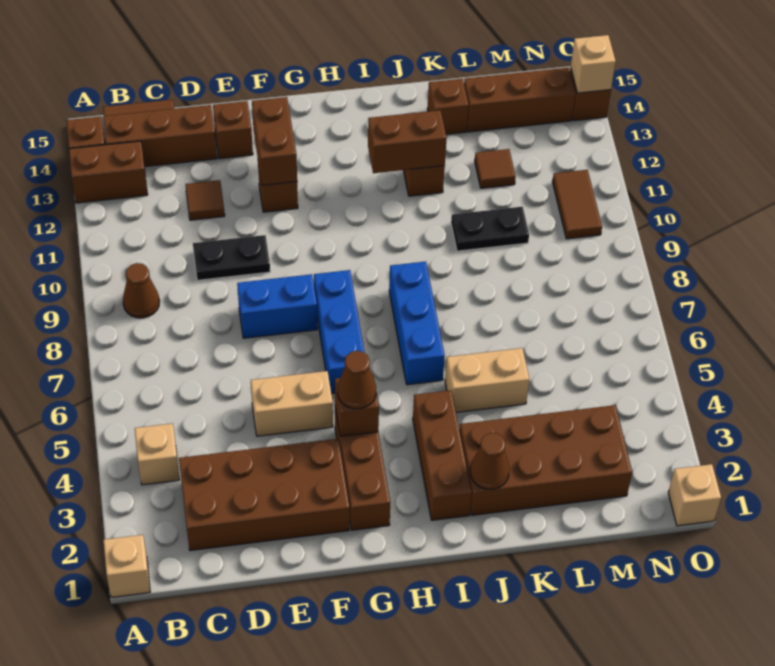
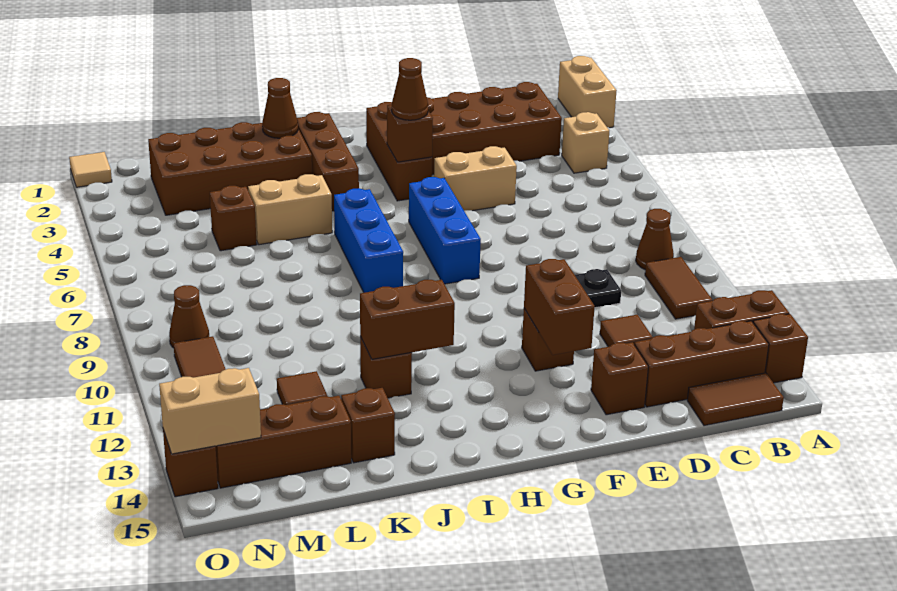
tan brick A1 level 1 -> tan brick A1:A2 level 1
none -> brown tile B10:B11 level 1
blue brick E8:F8 level 1 -> none
black plate K10:L10 level 1 -> none
none -> brown brick L5 level 1
none -> brown cone N9 level 1
tan brick O1 level 1 -> tan tile O1 level 1
tan brick O14 level 2 -> tan brick N14:O14 level 2

